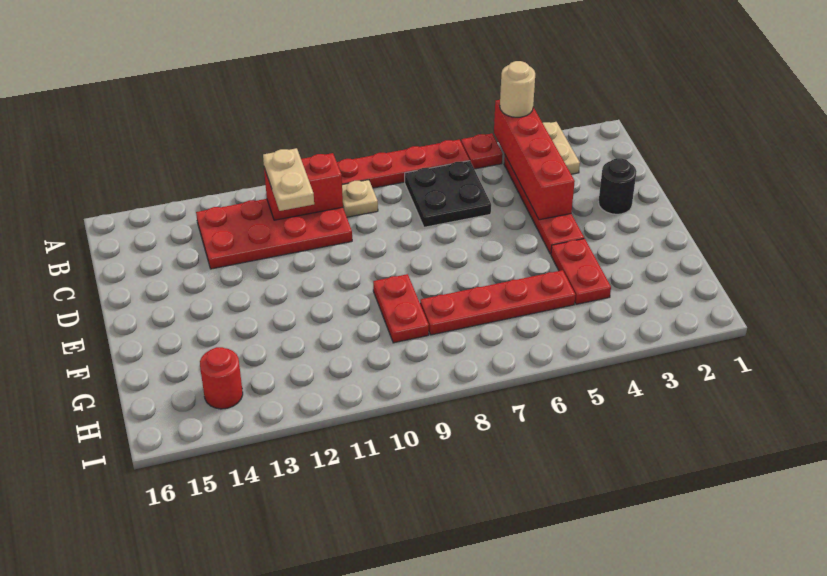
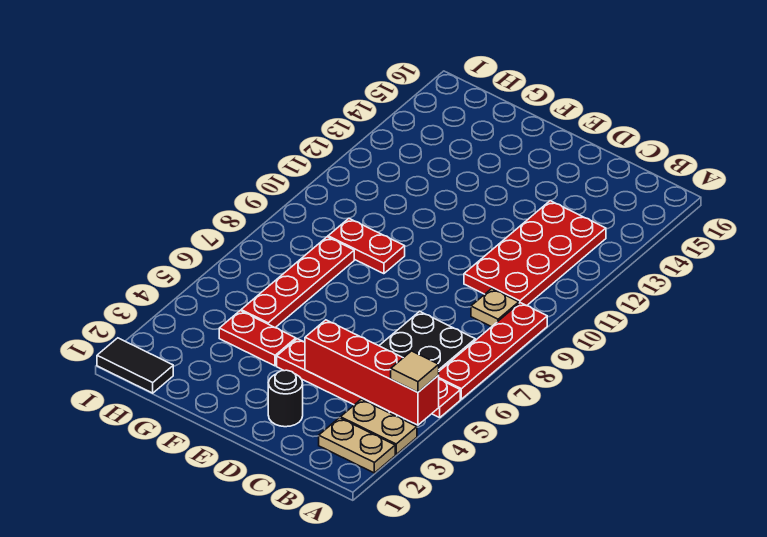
tan round brick A4 level 3 -> tan tile A4 level 3
red brick B10:B11 level 2 -> none
tan plate B11:C11 level 3 -> tan plate A2:B2 level 1
none -> black tile H1:I1 level 1
red round brick H14 level 1 -> none

